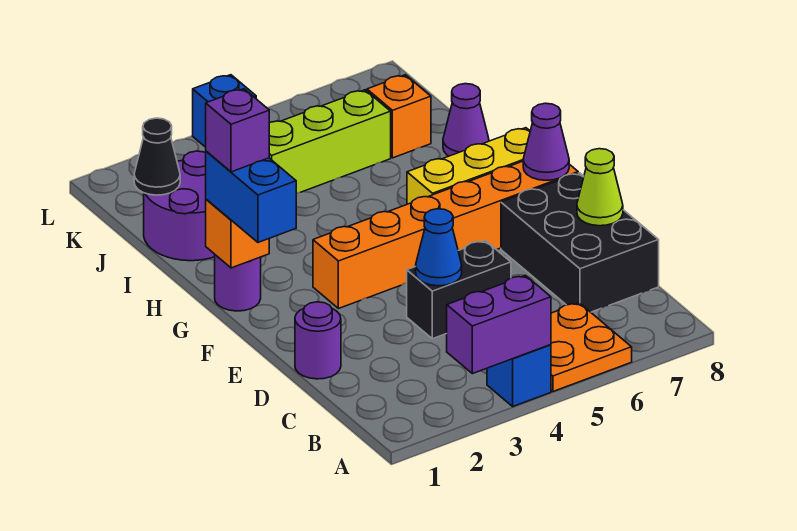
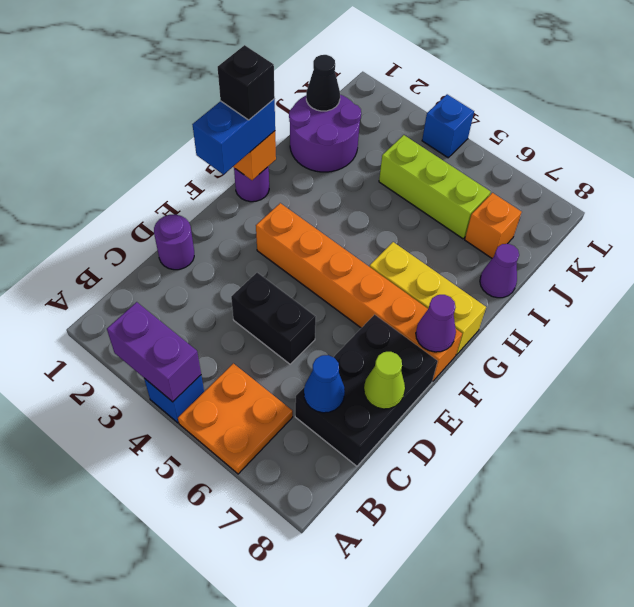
blue cone D4 level 2 -> blue cone C7 level 2
purple brick G1 level 4 -> black brick G1 level 4

